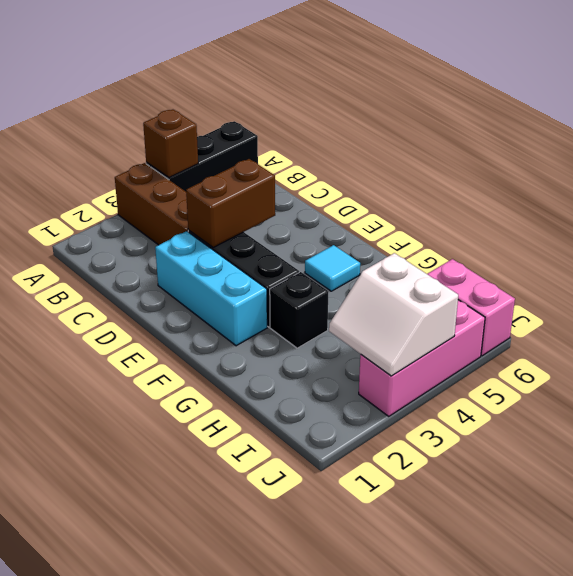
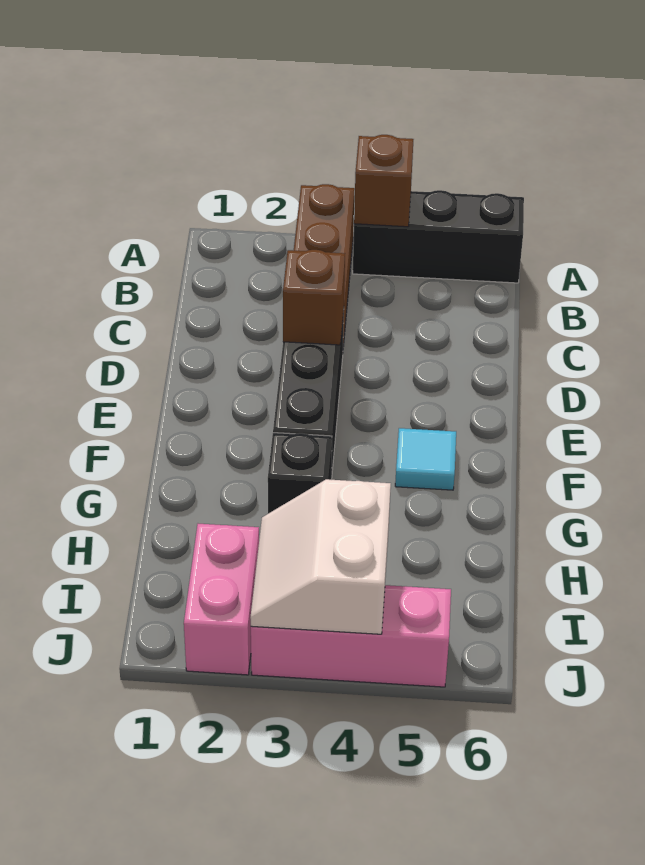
cyan brick D2:F2 level 1 -> none
brown brick D3:D4 level 2 -> brown brick D3 level 2
pink brick I6:J6 level 1 -> pink brick I2:J2 level 1

